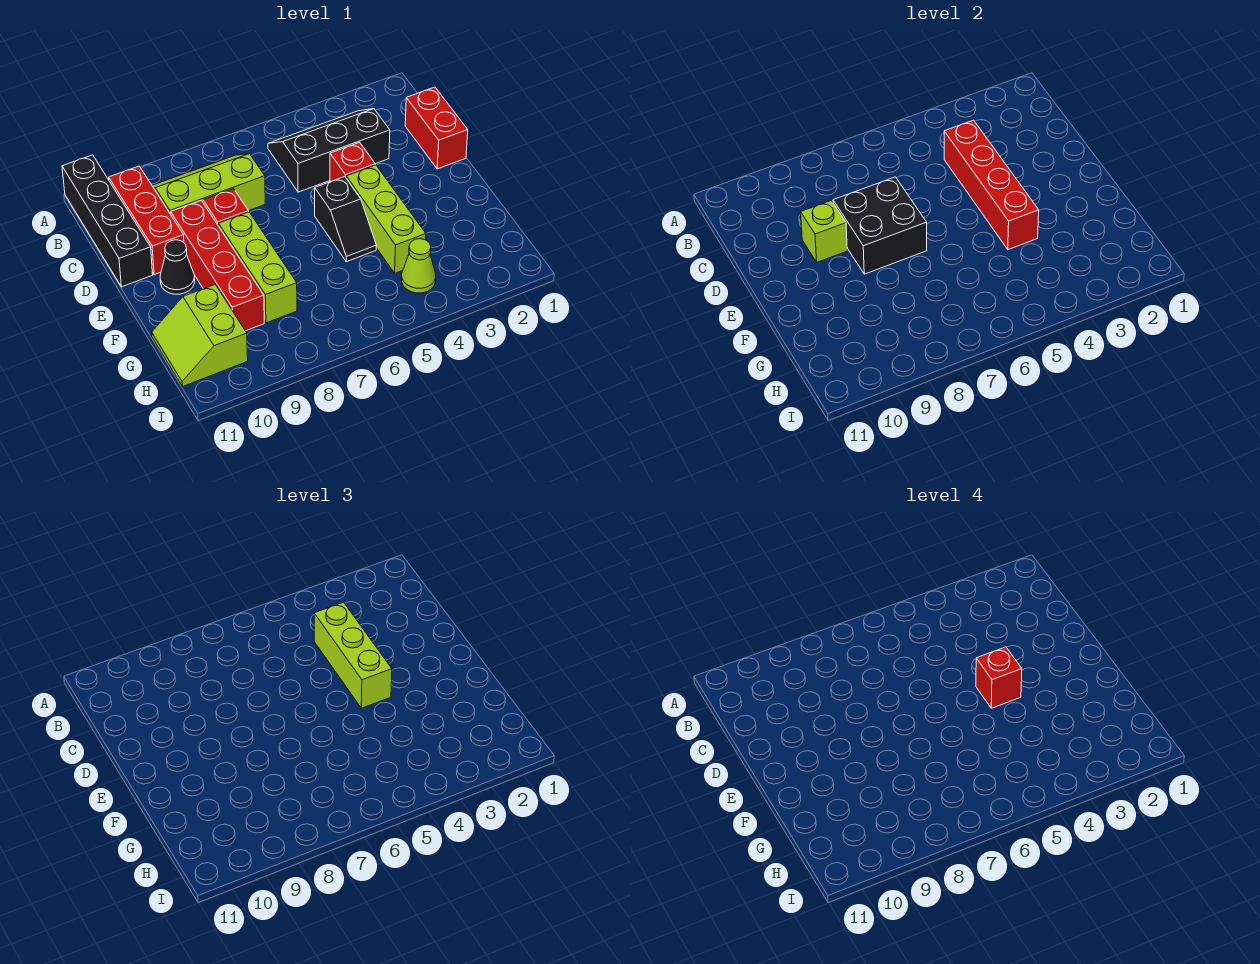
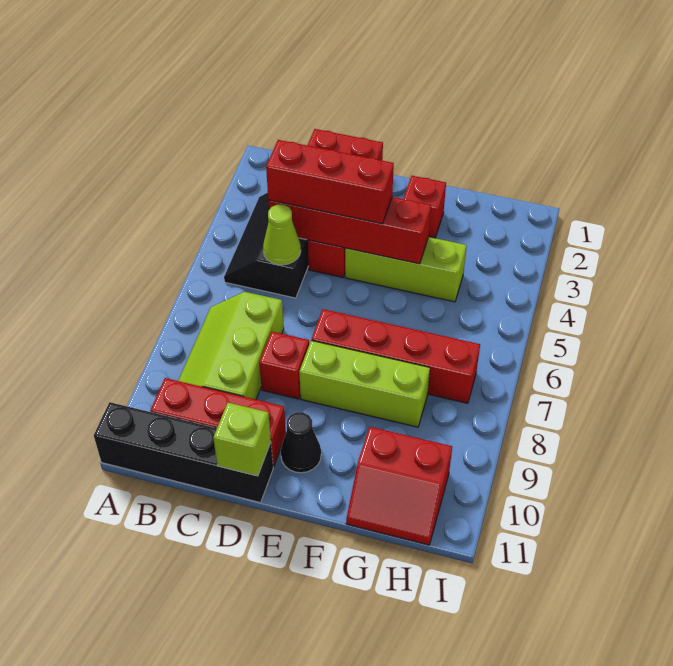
lime brick C4:E4 level 3 -> red brick C4:E4 level 3
black brick D7:E8 level 2 -> none
red brick D9:G9 level 1 -> red brick E7:H7 level 1
lime brick D9 level 2 -> lime brick D11 level 2
red brick E4 level 4 -> red brick F2 level 1
black slope E5:F5 level 1 top E -> none
lime slope G10:H11 level 1 top 10 -> red slope G10:H11 level 1 top 10
lime cone H4 level 1 -> lime cone C5 level 2

